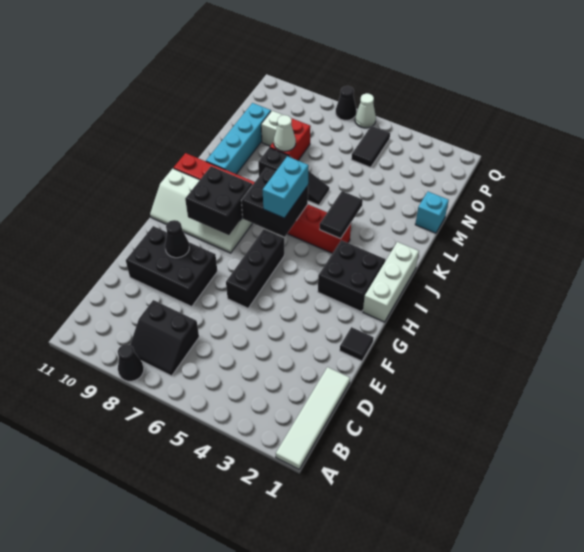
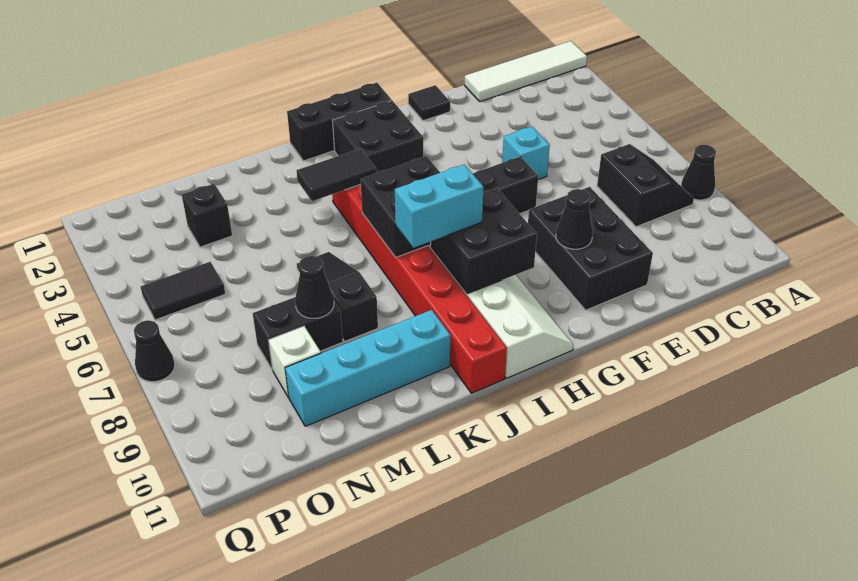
white brick H1:J1 level 1 -> black brick H1:J1 level 1
cyan brick I6:J6 level 3 -> cyan brick I8:J8 level 3
cyan brick M1 level 1 -> cyan brick E5 level 1
red brick M8:N8 level 1 -> black brick M8:N8 level 1
white cone M8 level 2 -> black cone M8 level 2
none -> black brick N3 level 1
white cone Q6 level 1 -> none

